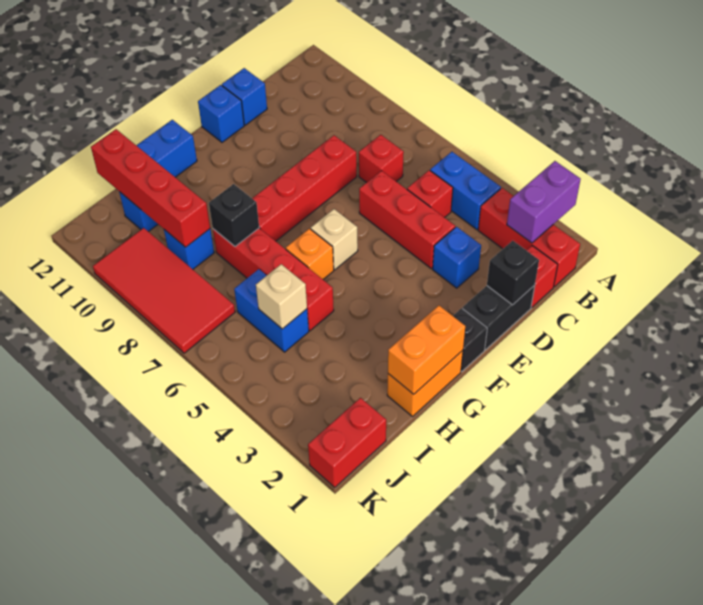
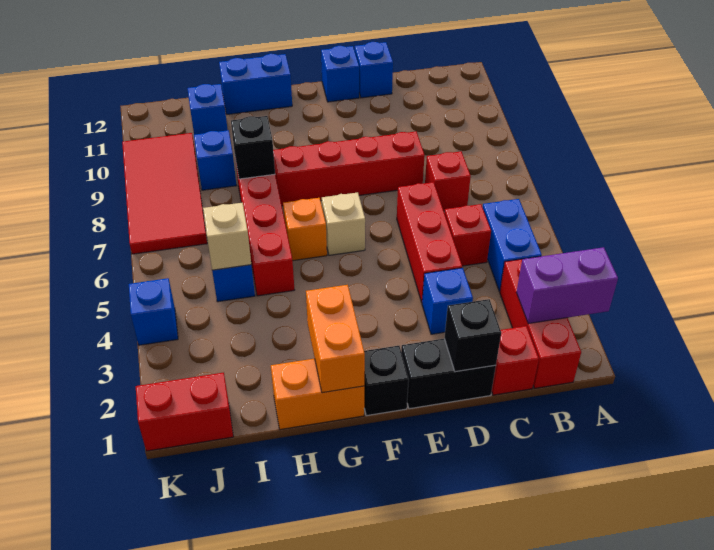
orange brick G1:H1 level 2 -> orange brick G1:G2 level 2
red brick I9:I12 level 2 -> none
none -> blue brick K4 level 1

